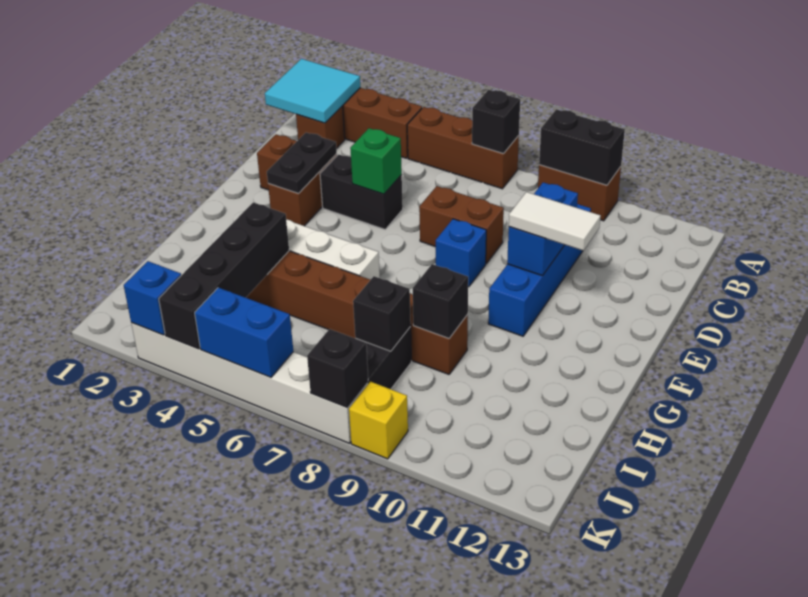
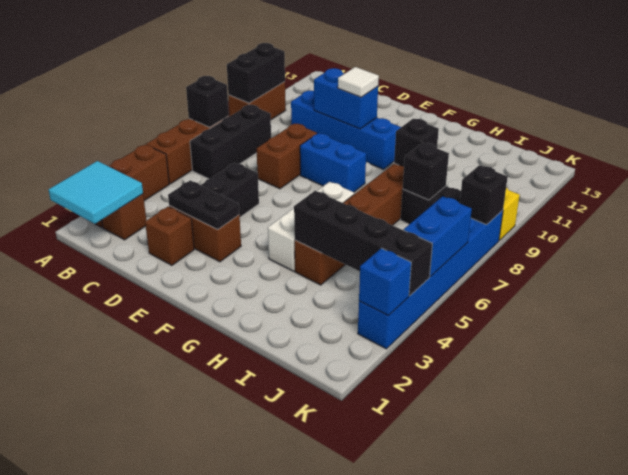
none -> black brick B6:B8 level 1
green brick D5 level 2 -> none
blue brick E8 level 1 -> blue brick E8:F8 level 1
white tile E10:E11 level 3 -> white tile E10 level 3
white brick K3:K8 level 1 -> blue brick K3:K8 level 1

